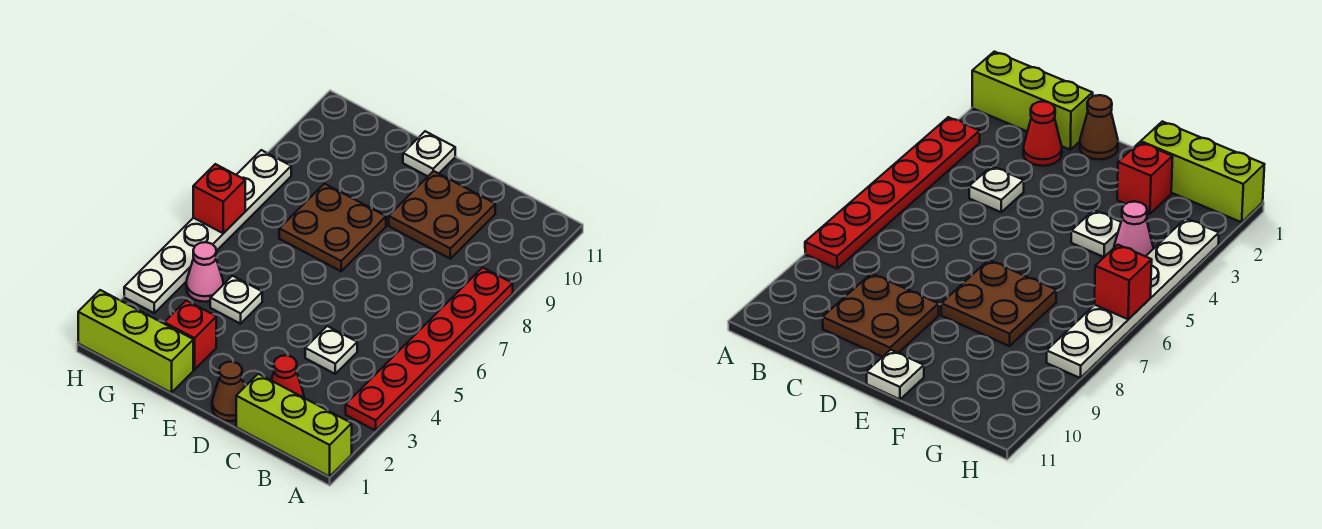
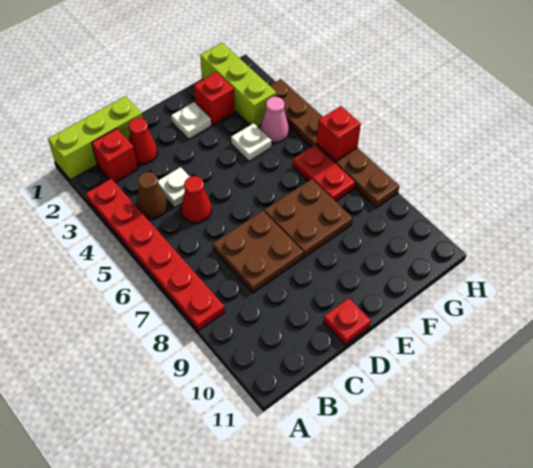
none -> red brick B2 level 1
none -> red cone C5 level 1
brown plate C9:D10 level 1 -> brown plate C7:D8 level 1
brown cone D1 level 1 -> brown cone B4 level 1
none -> red plate D11 level 1
white plate E11 level 1 -> white plate E2 level 1
lime brick F1:H1 level 1 -> lime brick G1:G3 level 1
none -> red plate G6:G7 level 1
white plate H3:H8 level 1 -> brown plate H3:H8 level 1

